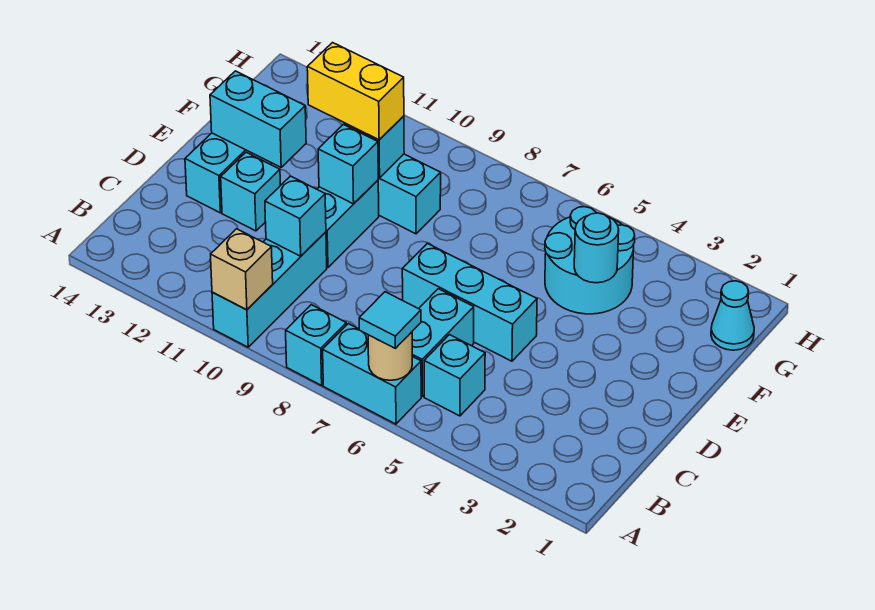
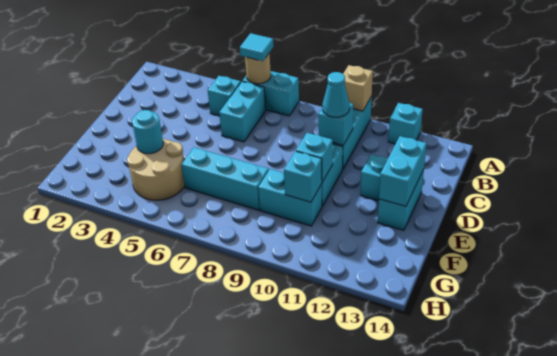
cyan brick A8 level 1 -> cyan brick A12 level 1
cyan brick D5:D7 level 1 -> cyan brick F6:F8 level 1
cyan brick E12:E13 level 2 -> cyan brick D13:E13 level 2
cyan round brick F4:G5 level 1 -> tan round brick F4:G5 level 1
yellow brick F10:F11 level 3 -> none
cyan cone G1 level 1 -> cyan cone C10 level 3

